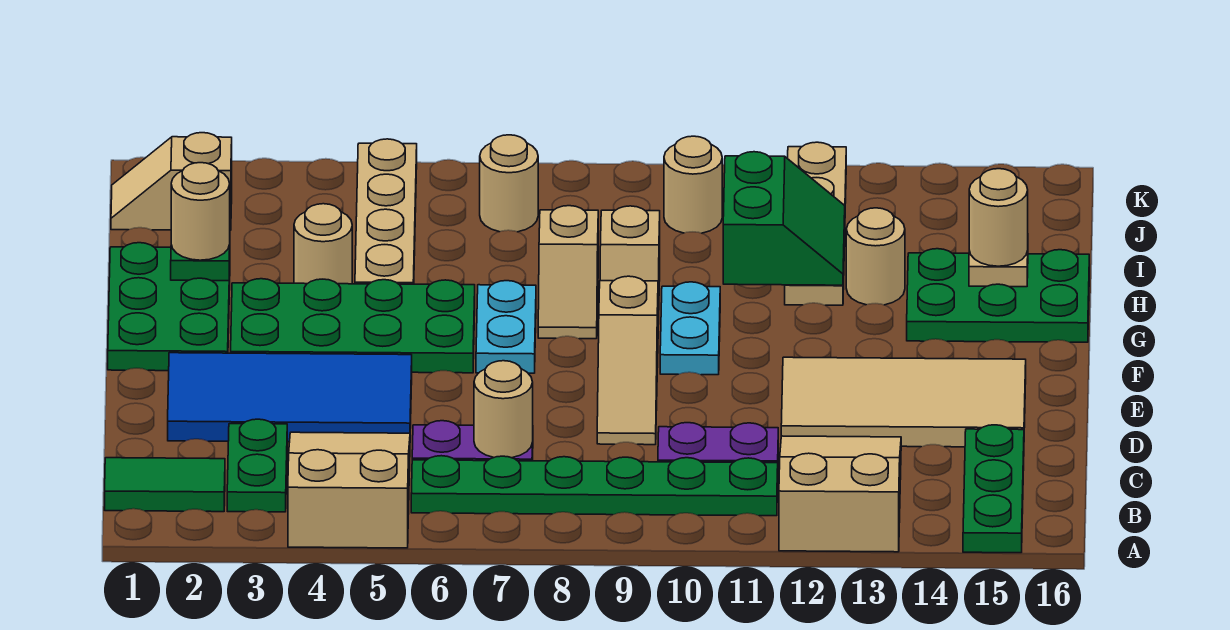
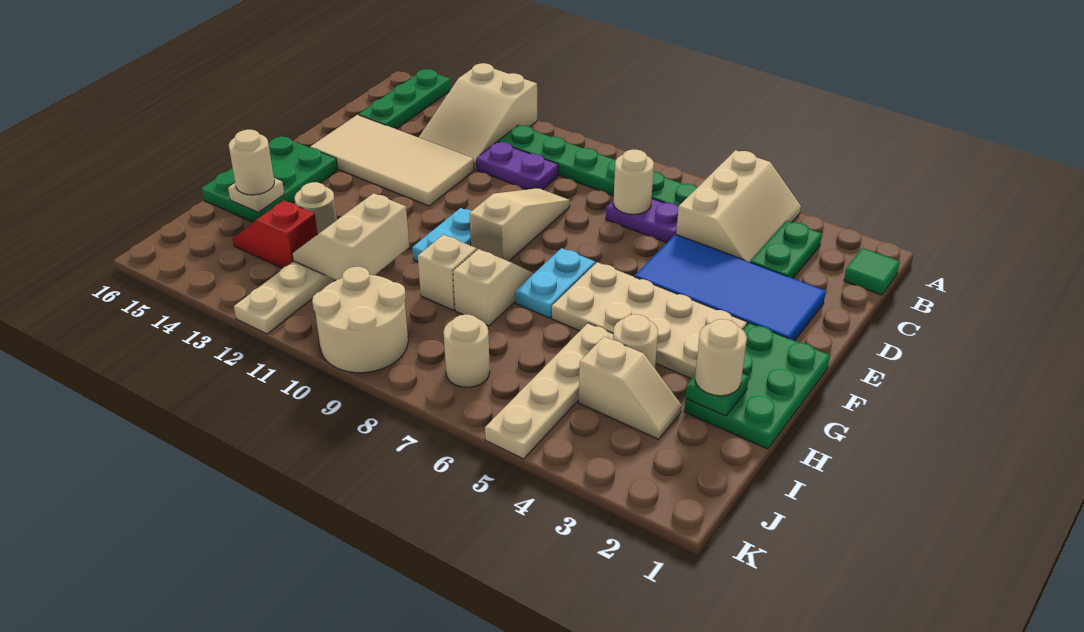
tan slope A4:C5 level 1 top A -> tan slope A4:C5 level 1 top 5
green tile B1:B2 level 1 -> green tile B1 level 1
green plate F3:G6 level 1 -> tan plate F3:G6 level 1
green plate G14:H16 level 1 -> green plate F15:H16 level 1
green slope H11:I12 level 2 top 11 -> tan slope H11:I12 level 2 top 11
none -> red slope I13:I14 level 1 top 13
tan slope J1:J2 level 1 top 2 -> tan slope I3:I4 level 1 top 4
tan round brick J10 level 1 -> tan round brick J9:K10 level 1

